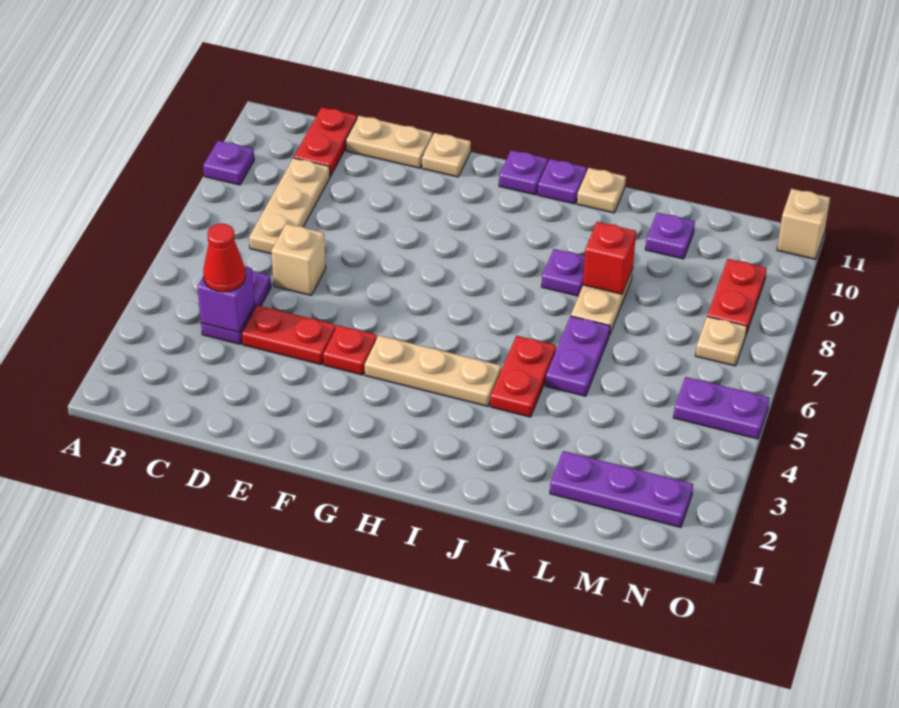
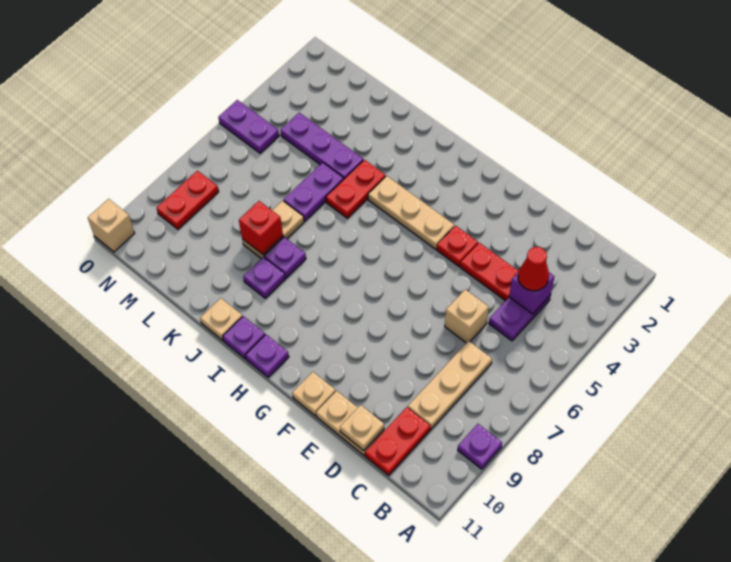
purple plate L2:N2 level 1 -> purple plate K4:M4 level 1
purple plate L10 level 1 -> purple plate J9 level 1
tan plate N7 level 1 -> tan plate D11 level 2

